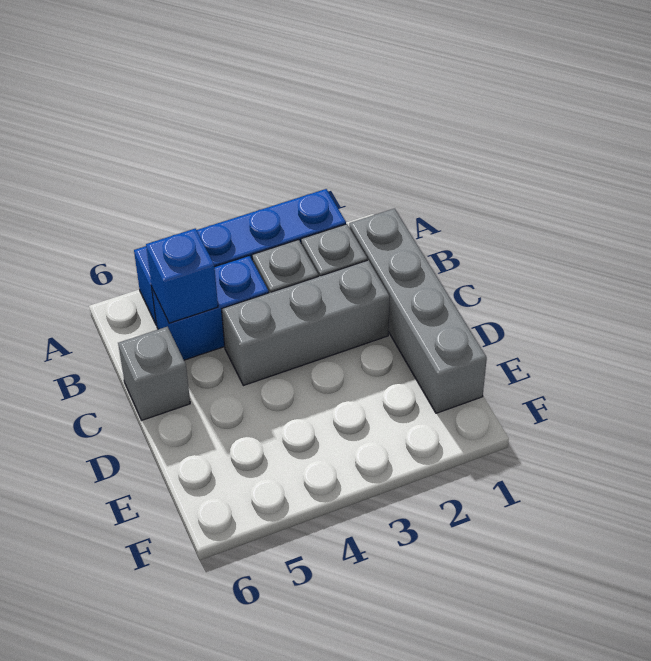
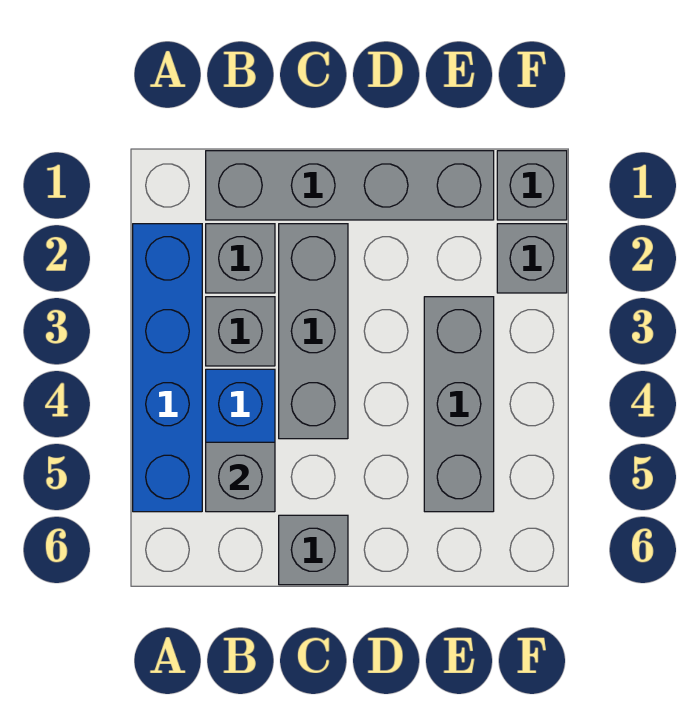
blue brick B5 level 2 -> grey brick B5 level 2
none -> grey brick E3:E5 level 1
none -> grey brick F1 level 1
none -> grey brick F2 level 1

